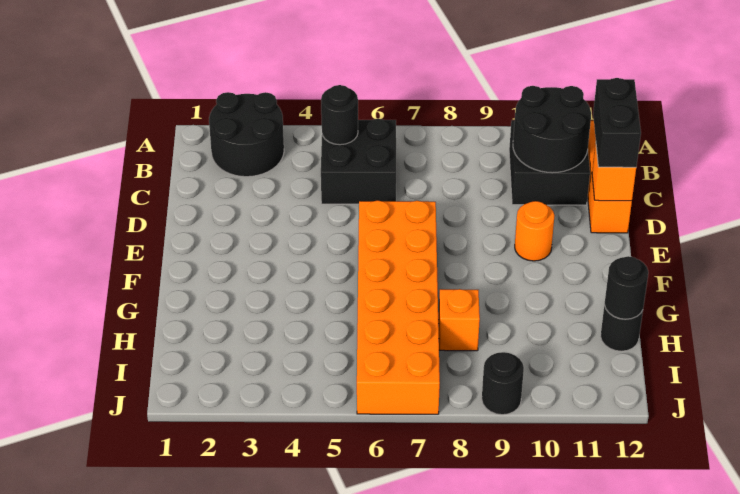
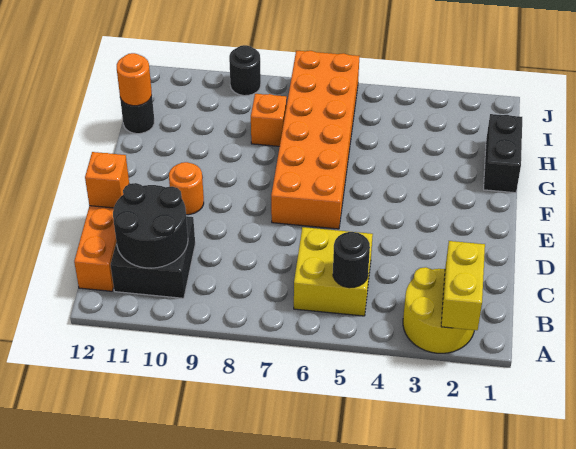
black round brick A2:B3 level 1 -> yellow round brick A2:B3 level 1
none -> yellow brick A2:B2 level 2
black brick B5:C6 level 1 -> yellow brick B5:C6 level 1
black brick C12:D12 level 3 -> black brick G1:H1 level 1
black round brick H12 level 2 -> orange round brick H12 level 2

